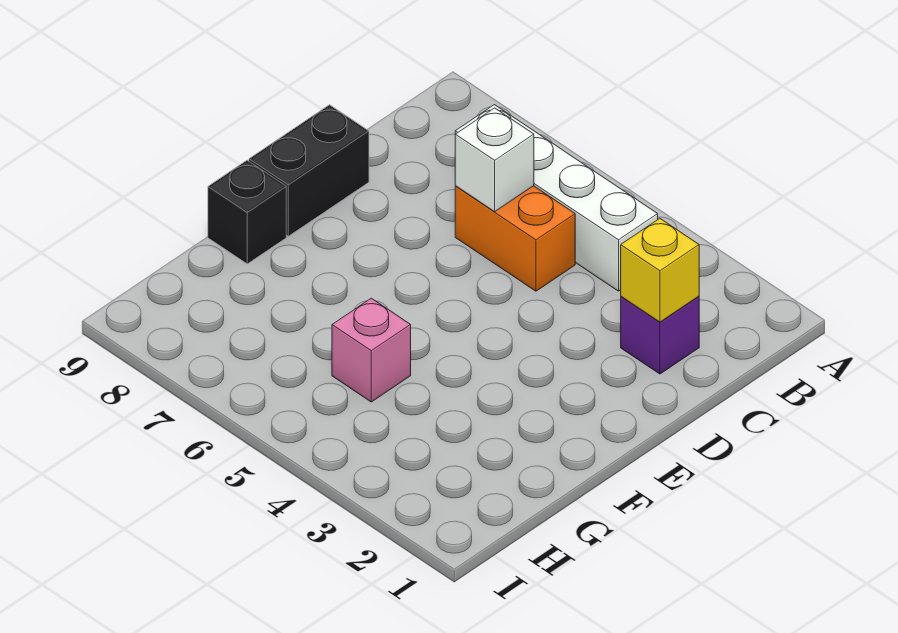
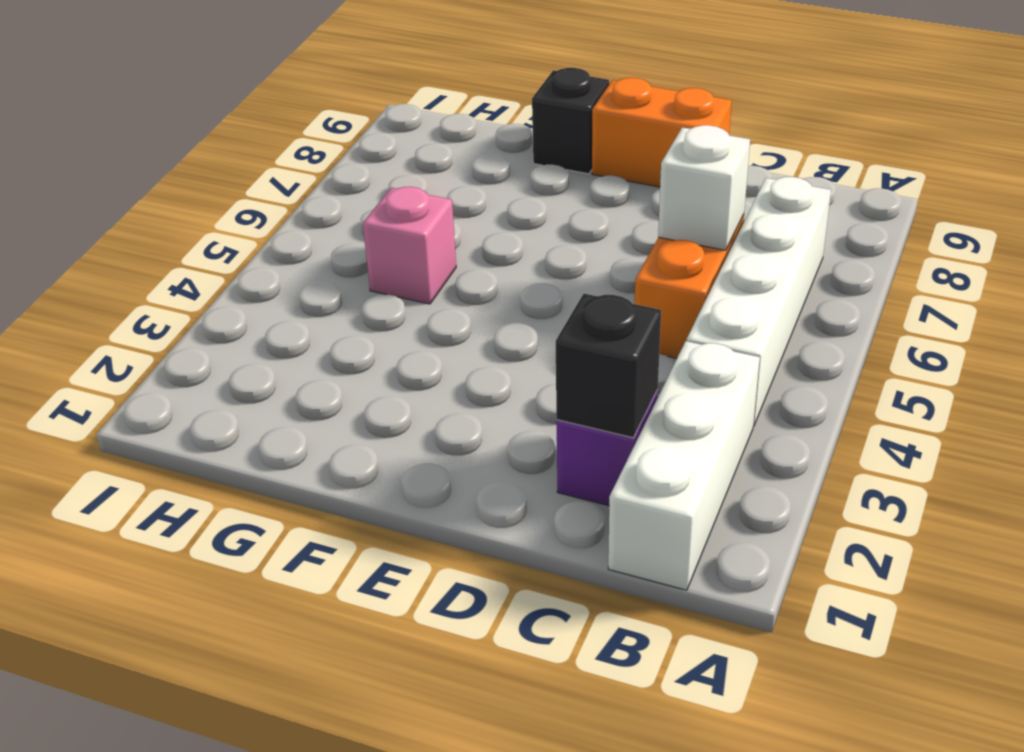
none -> white brick B1:B3 level 1
yellow brick C2 level 2 -> black brick C2 level 2
black brick D9:E9 level 1 -> orange brick D9:E9 level 1

